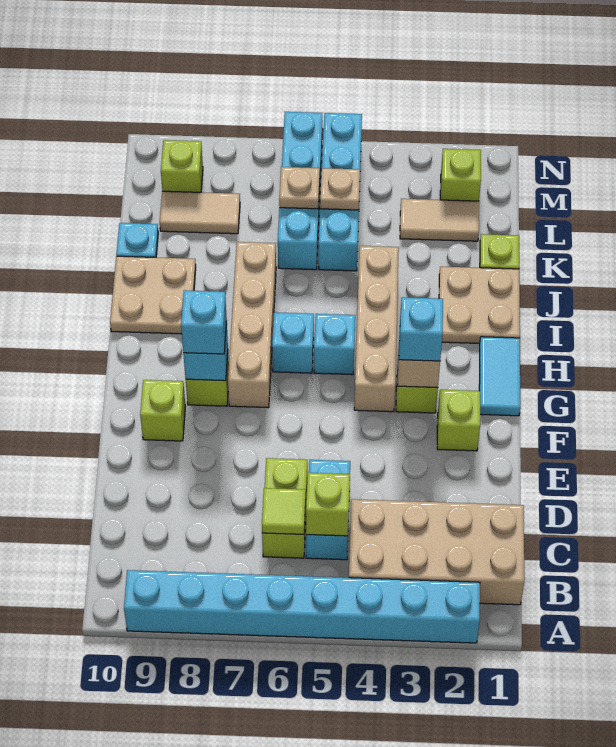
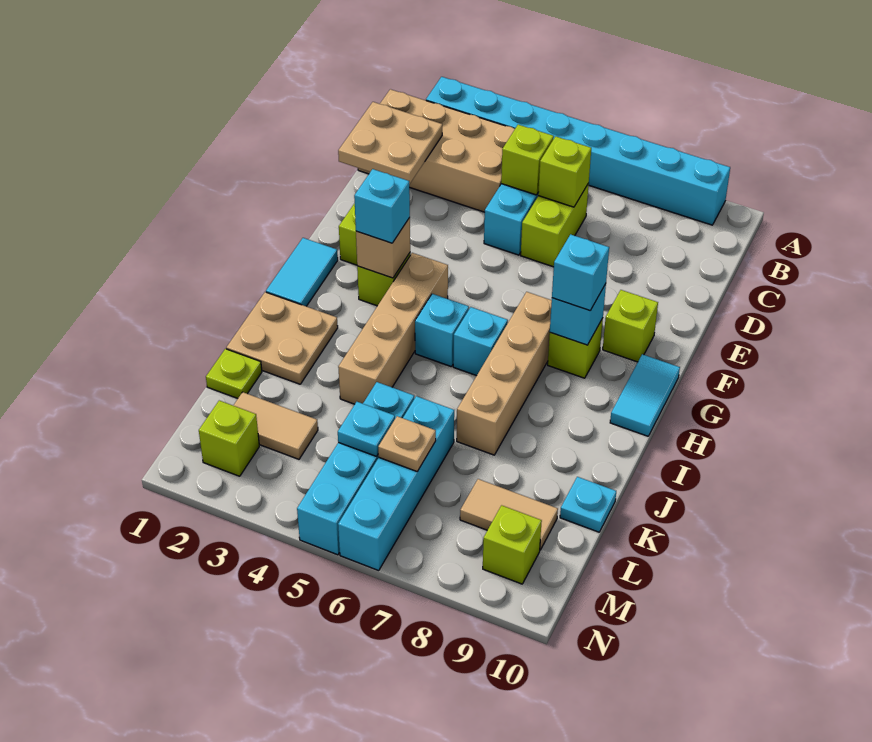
lime tile C6 level 2 -> lime brick C6 level 2
none -> cyan tile G10:H10 level 1
tan plate I9:J10 level 1 -> tan plate C1:D2 level 2
tan plate L5 level 2 -> cyan plate L5 level 2

